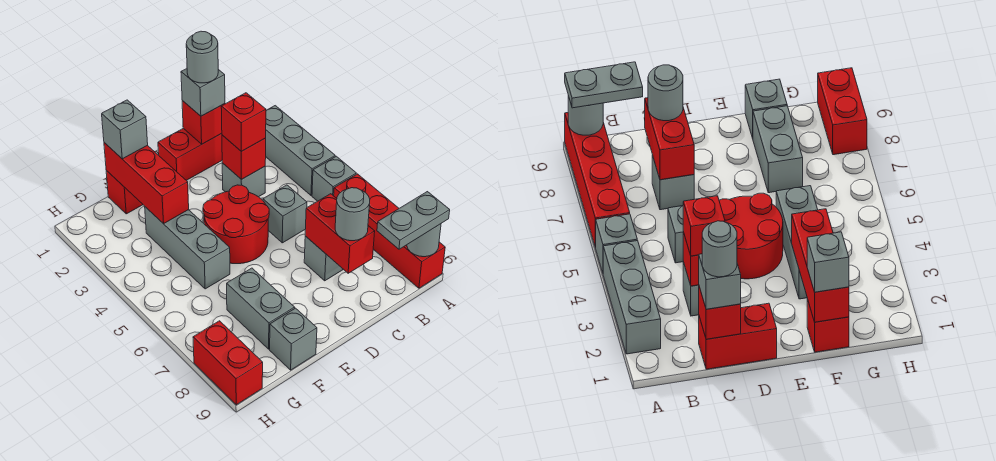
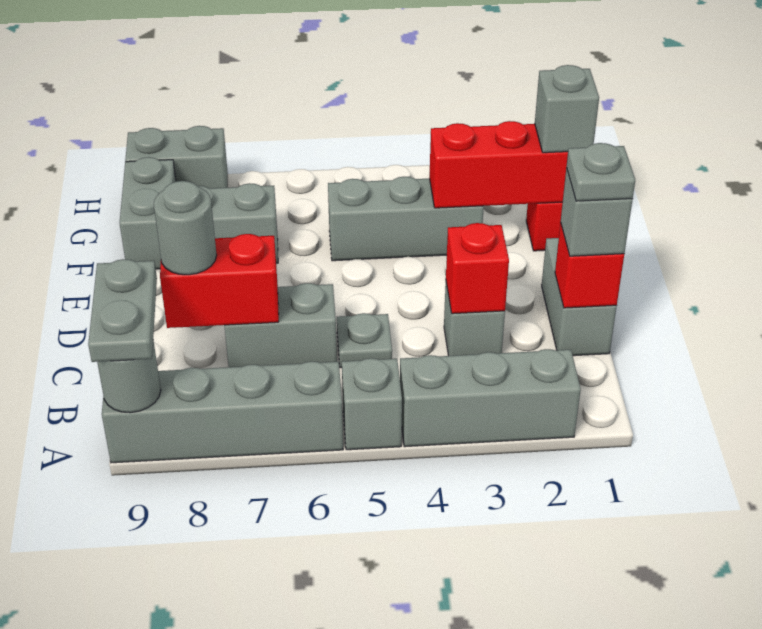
red brick A6:A9 level 1 -> grey brick A6:A9 level 1
red brick C1:D1 level 1 -> grey brick C1:D1 level 1
grey round brick C1 level 4 -> grey plate C1 level 4
red brick C3 level 3 -> none
grey brick C5 level 1 -> grey plate C5 level 1
grey brick C7 level 1 -> grey brick C6:C7 level 1
red round brick D4:E5 level 1 -> none
grey brick F9 level 1 -> grey brick F9:G9 level 1
red brick H8:H9 level 1 -> grey brick H8:H9 level 1

